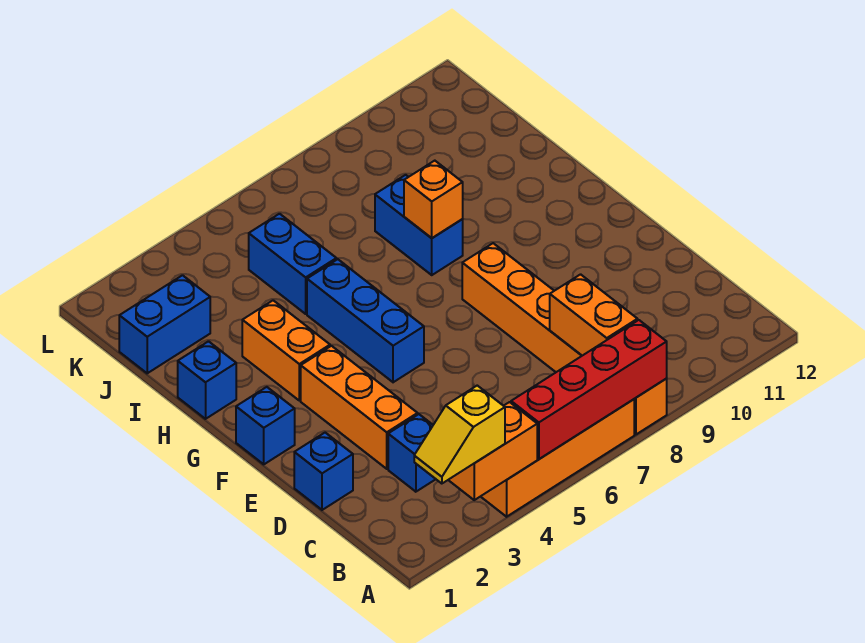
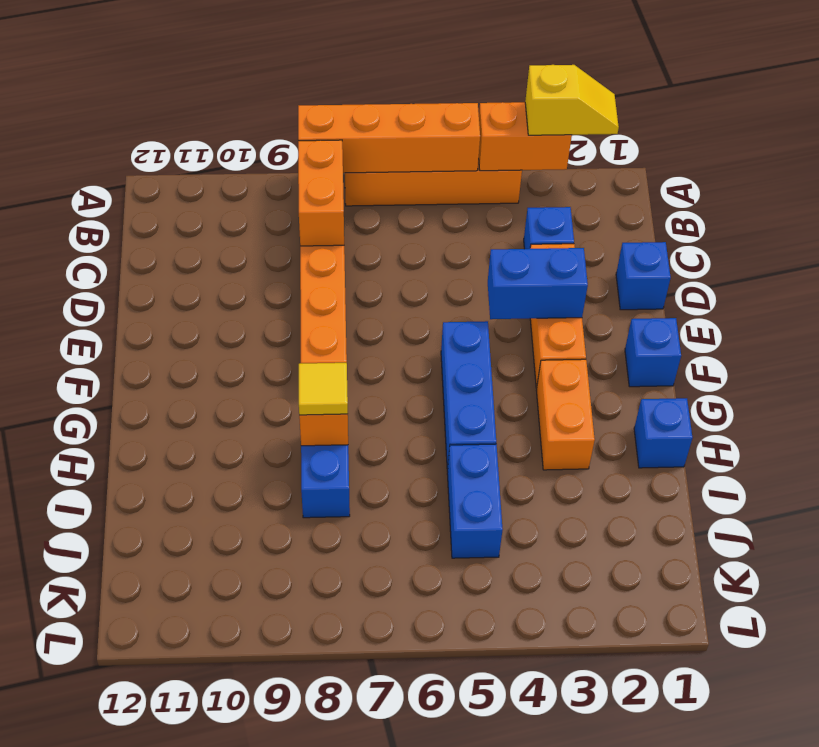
red brick A5:A8 level 2 -> orange brick A5:A8 level 2
none -> yellow tile H8 level 3
blue brick J1:J2 level 1 -> blue brick E3:E4 level 2

